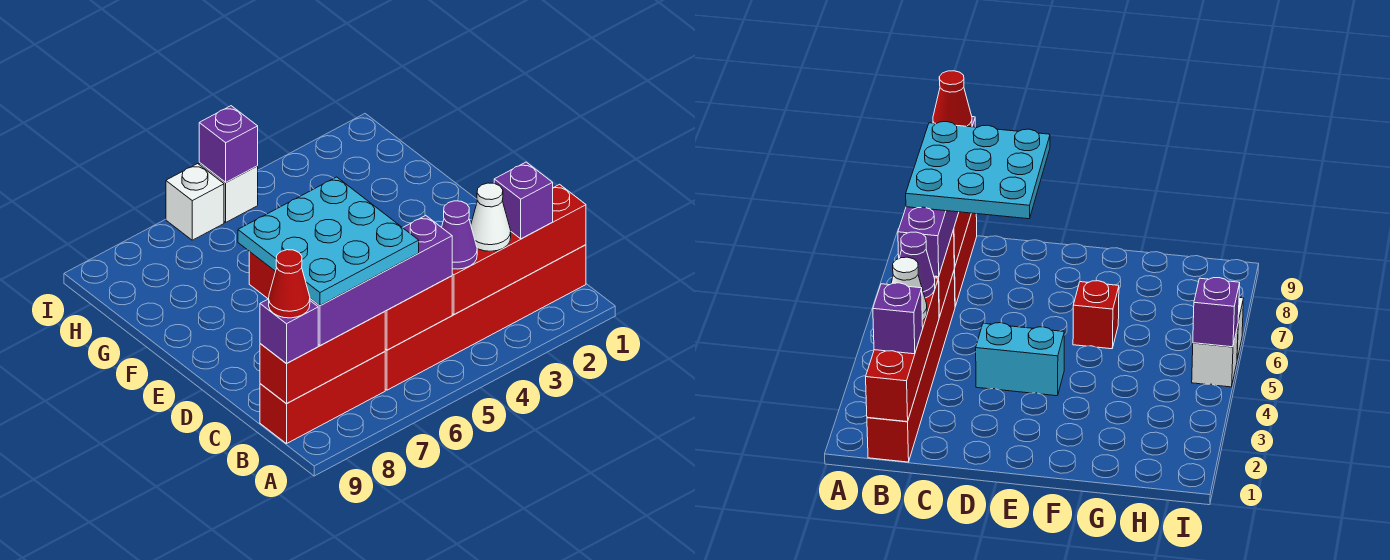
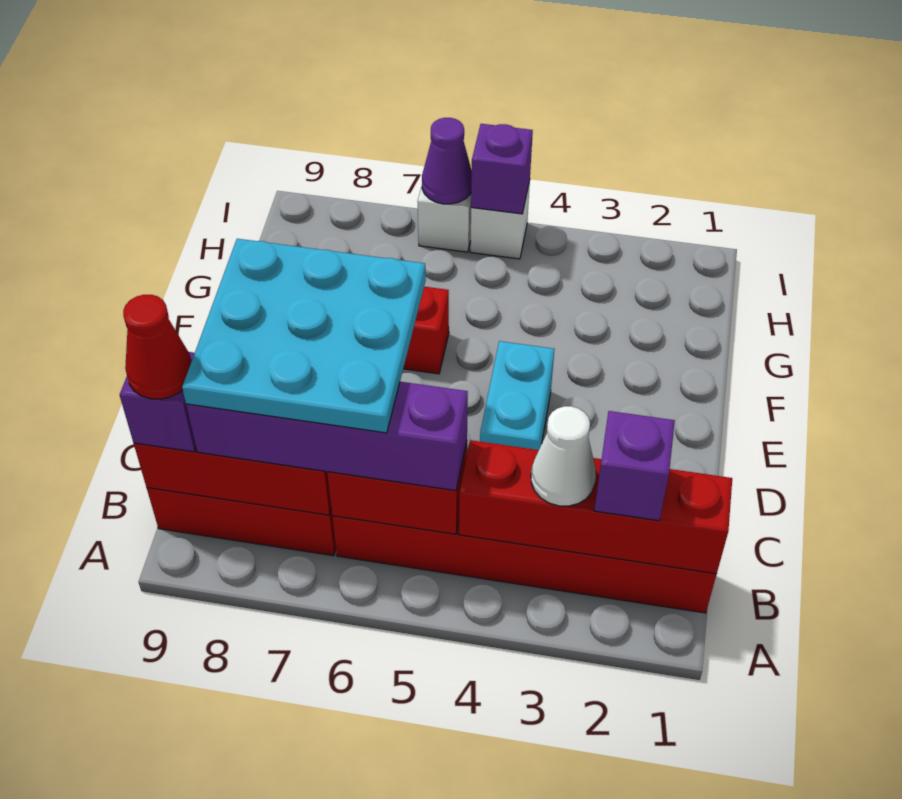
purple cone B4 level 3 -> purple cone I6 level 2

